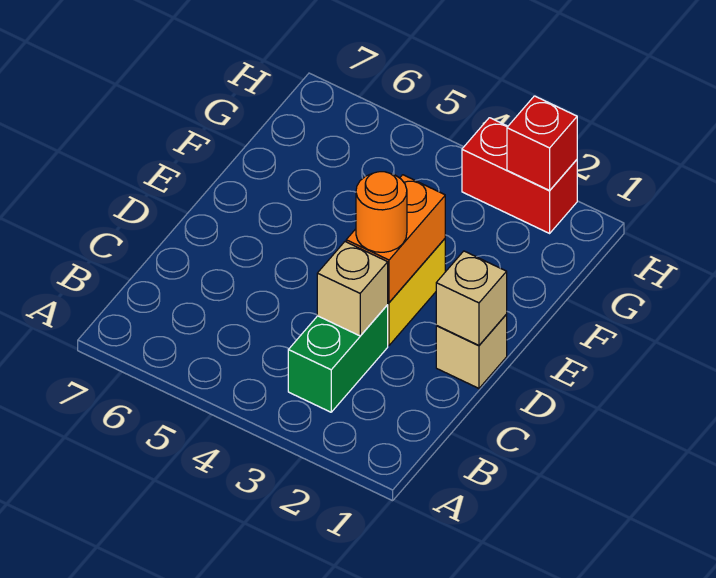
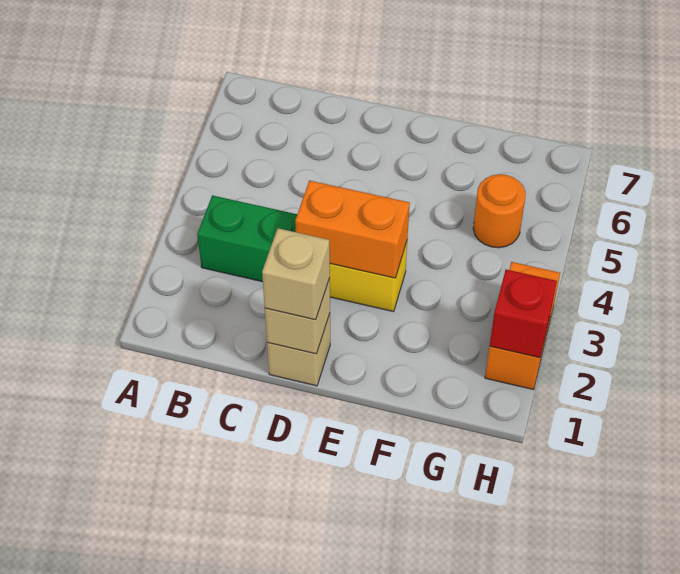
tan brick C3 level 2 -> tan brick D1 level 3
orange round brick D3 level 3 -> orange round brick G5 level 1
red brick H2:H3 level 1 -> orange brick H2:H3 level 1

